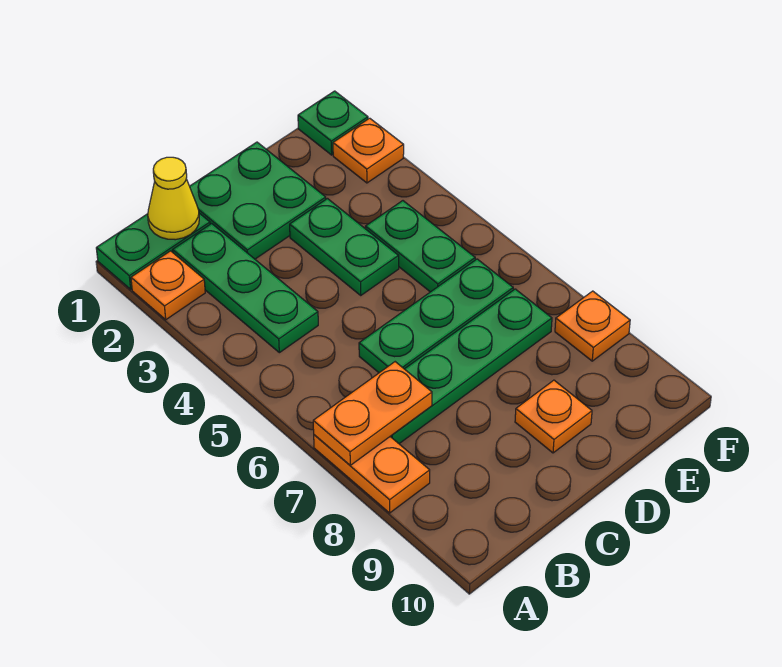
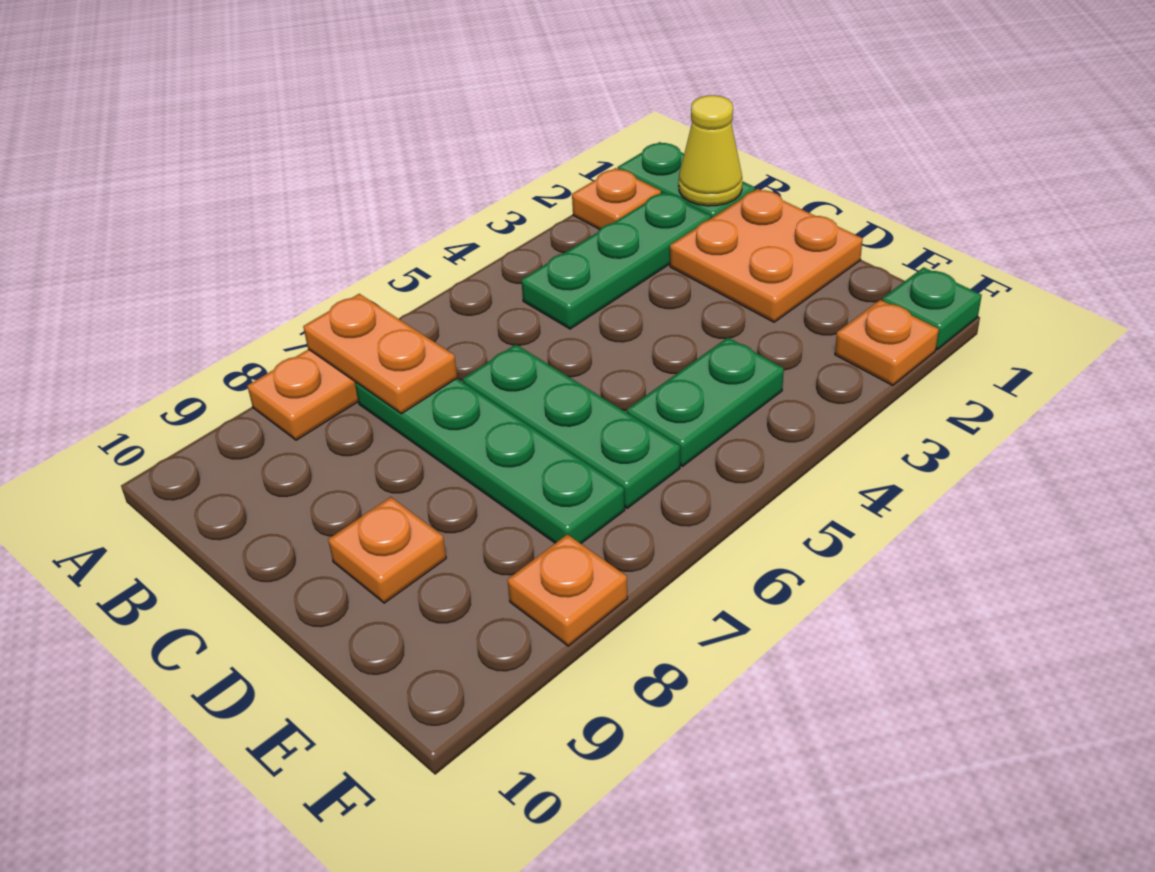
green plate C1:D2 level 1 -> orange plate C1:D2 level 1
green plate D3:D4 level 1 -> none

